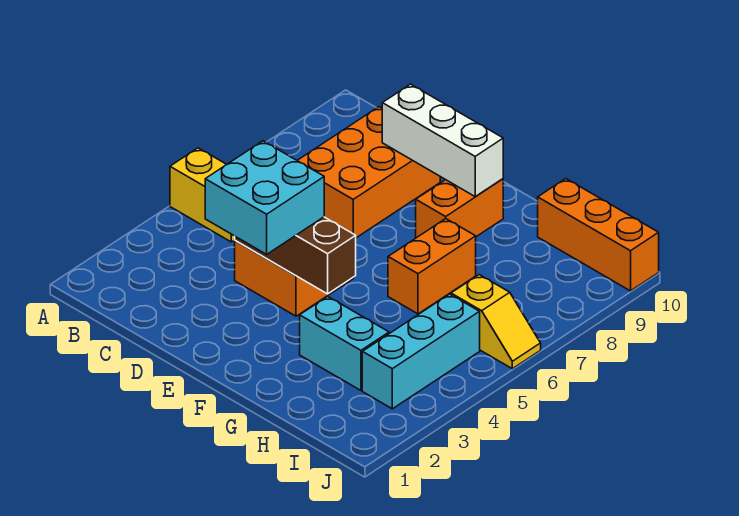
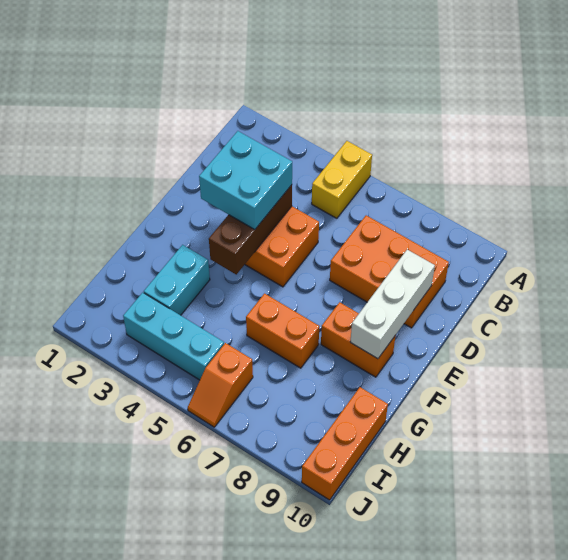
yellow slope I6:J6 level 1 top I -> orange slope I6:J6 level 1 top I

